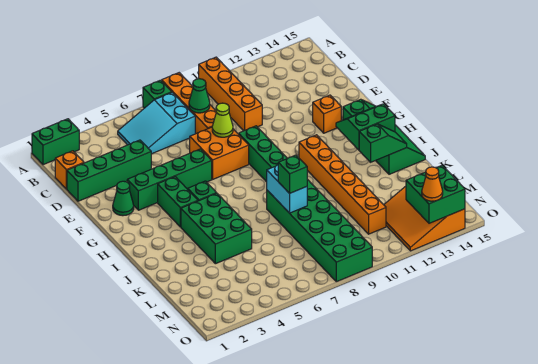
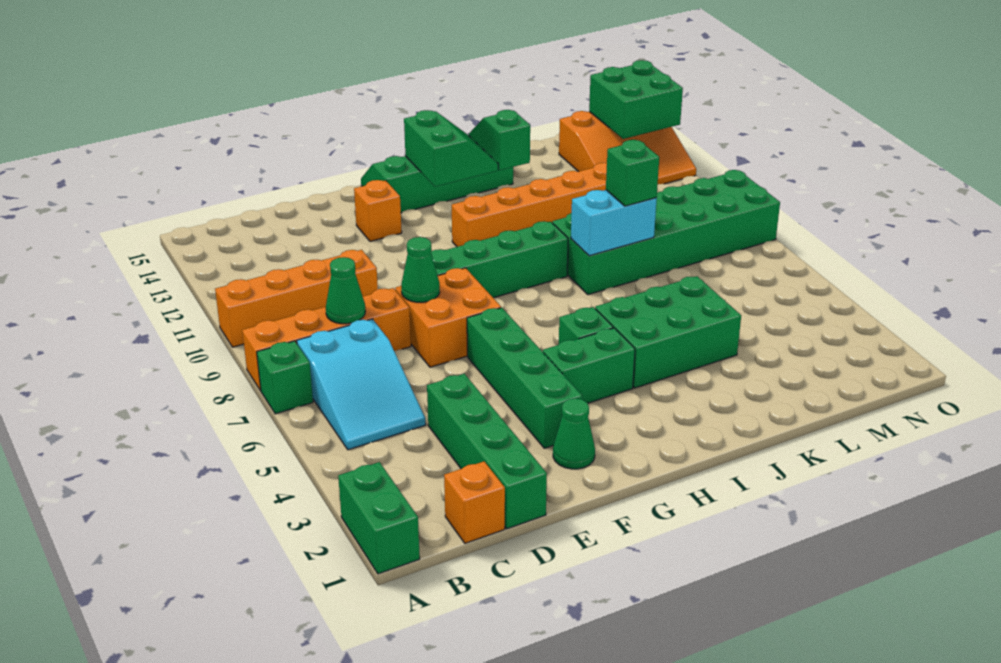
lime cone E8 level 2 -> green cone E8 level 2
green slope H13:I14 level 2 top I -> green slope H13:I14 level 2 top H
orange cone O13 level 3 -> none

